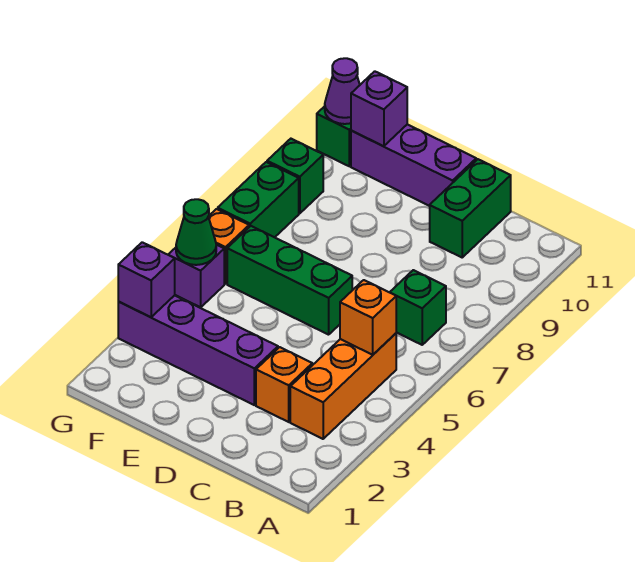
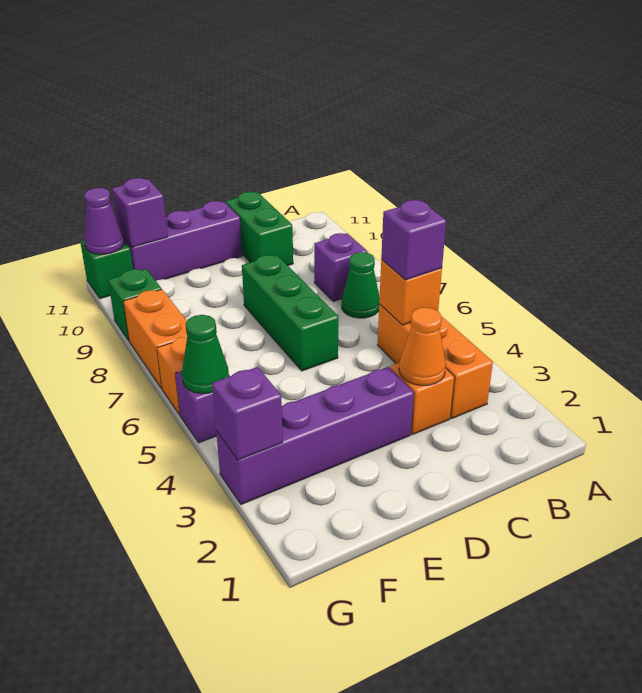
none -> purple brick B5 level 3
green brick B7 level 1 -> green cone B7 level 1
none -> purple brick B8 level 1
none -> orange cone C3 level 2
green brick D6:F6 level 1 -> green brick D6:D8 level 1
green brick G7:G8 level 1 -> orange brick G7:G8 level 1

